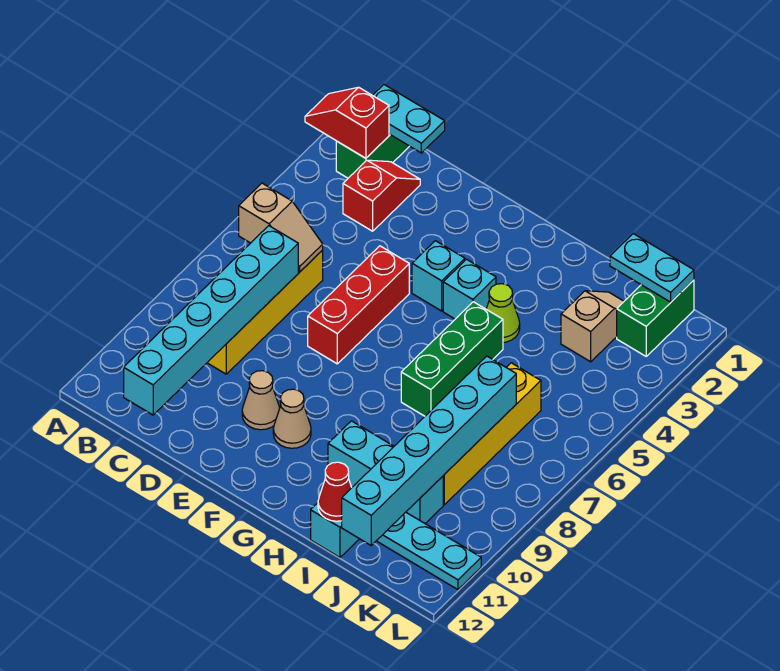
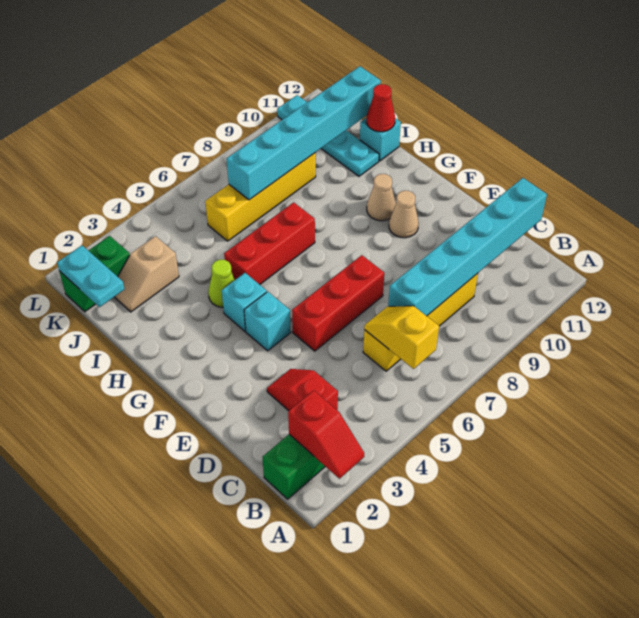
cyan plate B1:C1 level 2 -> none
tan slope B6:C6 level 2 top B -> yellow slope B6:C6 level 2 top B
red slope C2:C3 level 1 top 3 -> red slope C3:D3 level 1 top C
tan cone E10 level 1 -> tan cone G10 level 1
green brick H5:H7 level 1 -> red brick H5:H7 level 1
cyan brick H10:J10 level 1 -> none

